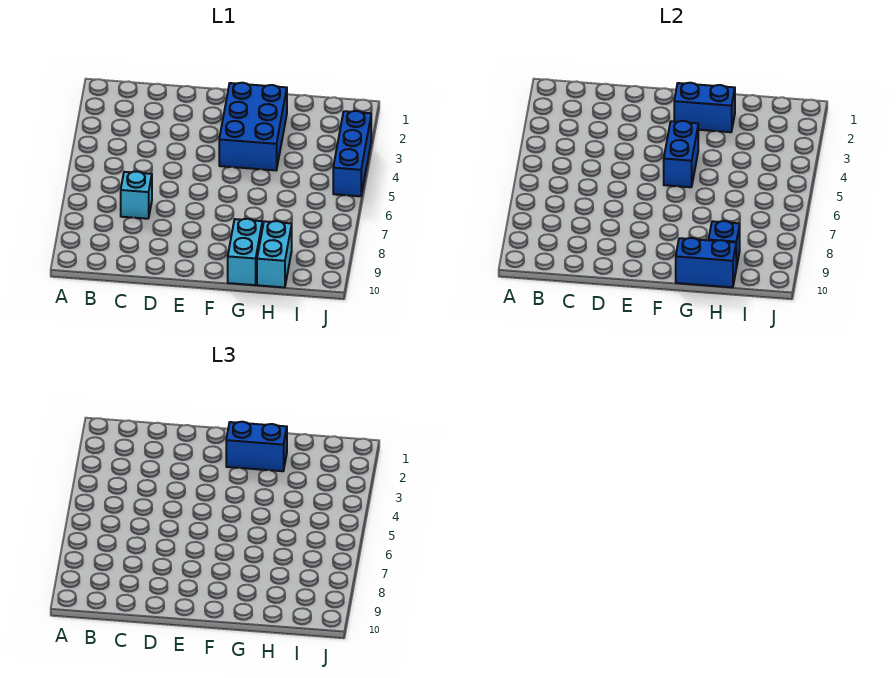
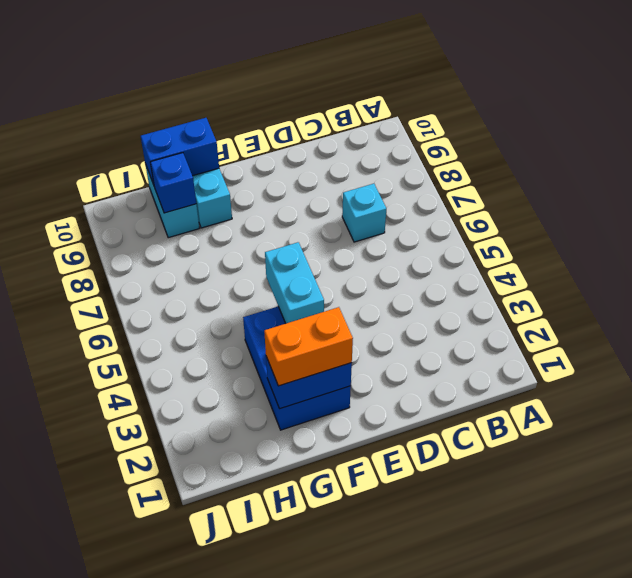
blue brick F2:G2 level 3 -> orange brick F2:G2 level 3
blue brick F4:F5 level 2 -> cyan brick F4:F5 level 2
blue brick J3:J5 level 1 -> none

